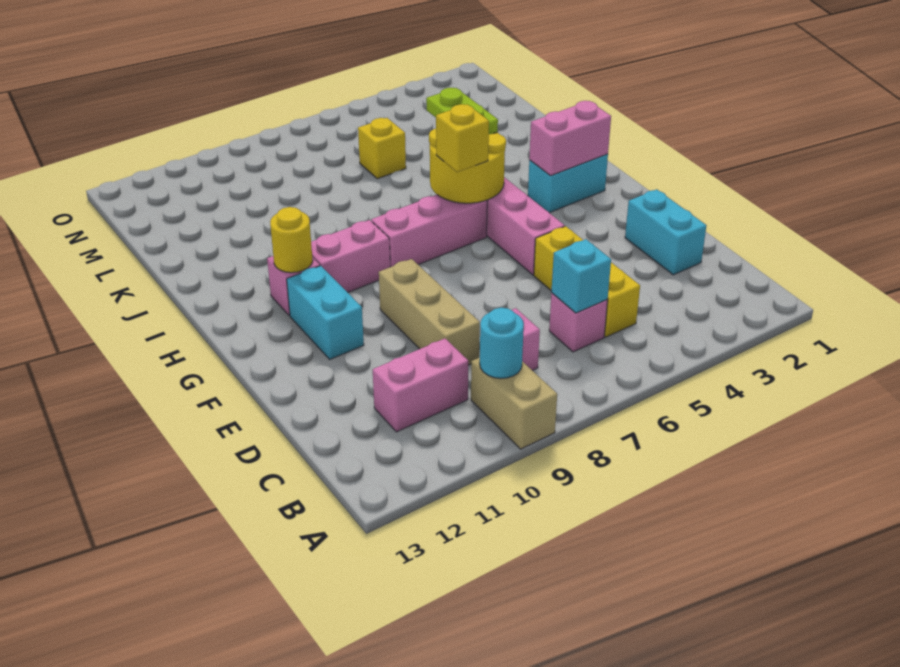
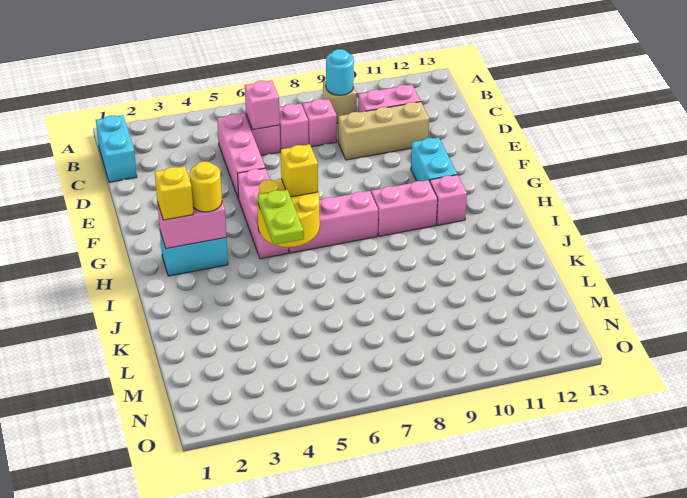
tan brick A9:B9 level 1 -> tan brick B9 level 1
yellow brick C5:E5 level 1 -> pink brick C5:E5 level 1
cyan brick C6 level 2 -> pink brick C6 level 2
none -> pink brick C7 level 1
cyan brick D2:E2 level 1 -> cyan brick B1:C1 level 1
tan brick D9:F9 level 1 -> tan brick D9:D11 level 1
yellow round brick H11 level 2 -> yellow round brick H3 level 3
yellow brick L6 level 1 -> yellow brick H2 level 3

